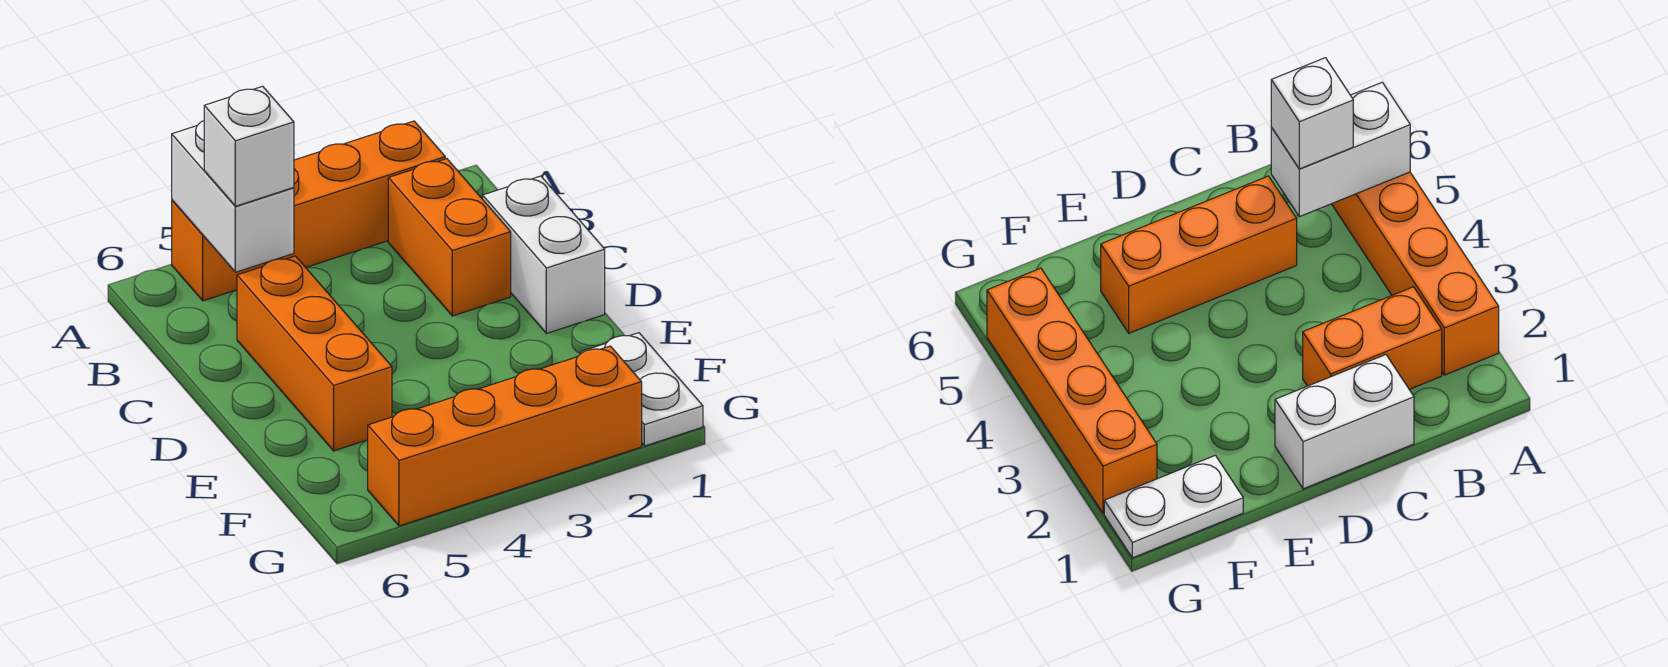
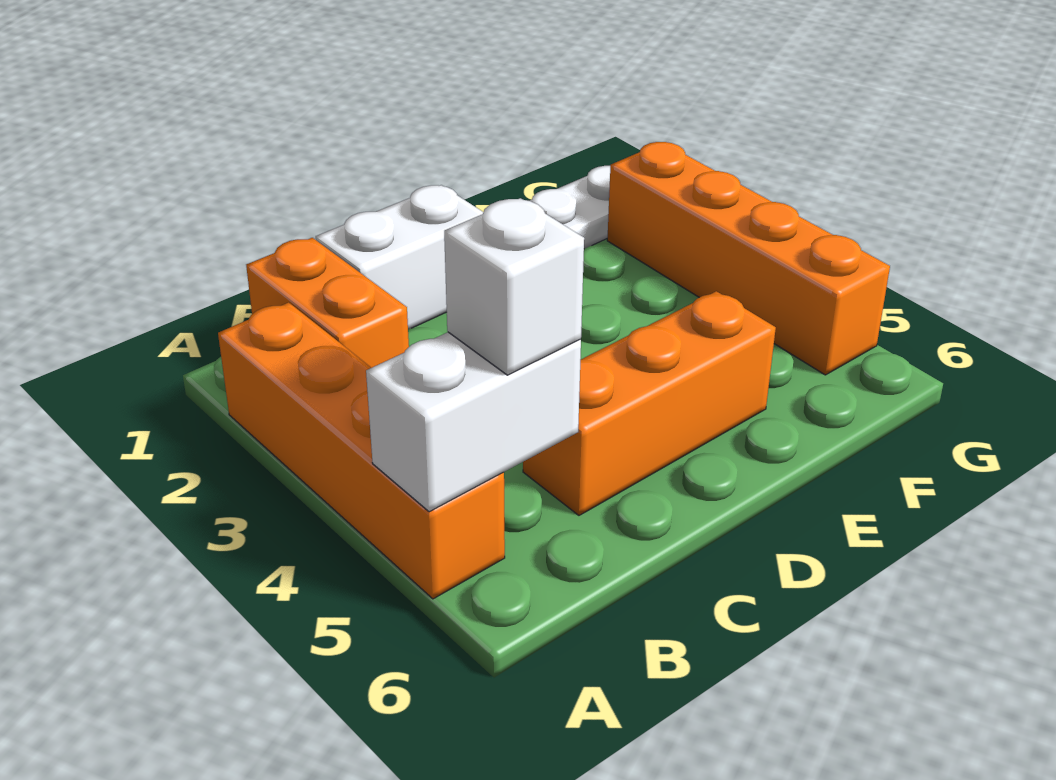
orange brick B2:C2 level 1 -> orange brick B1:B2 level 1

